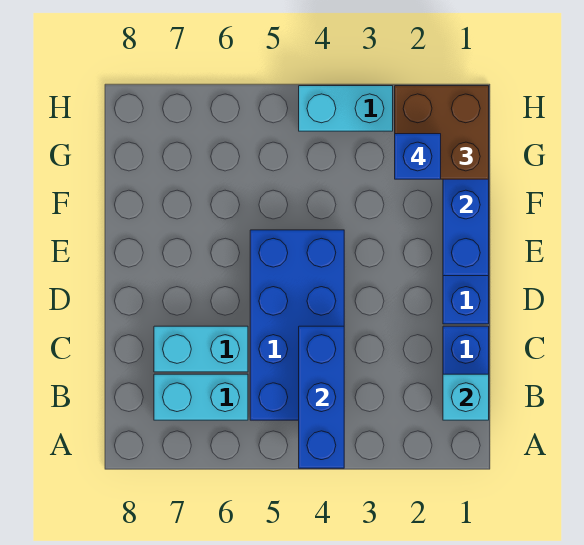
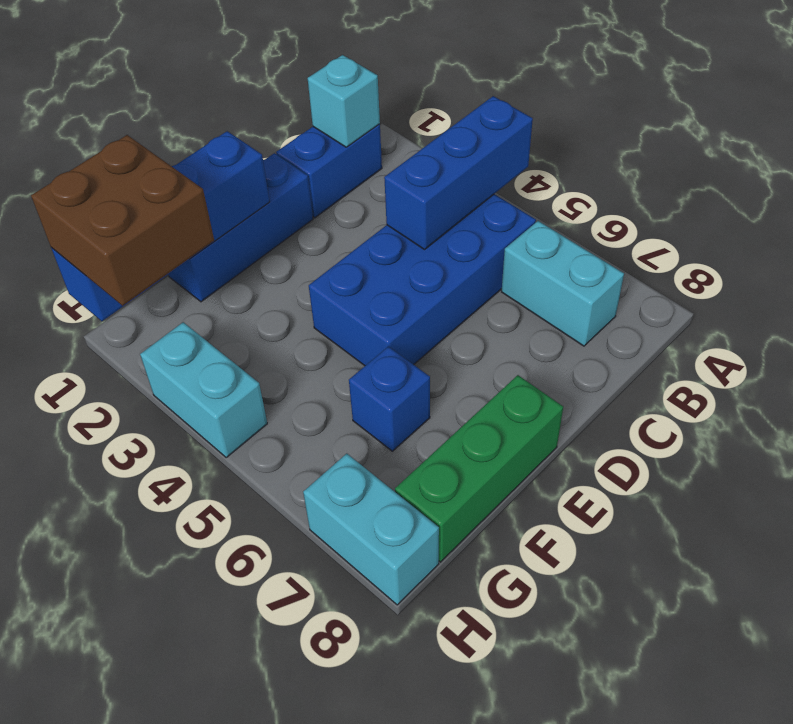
cyan brick C6:C7 level 1 -> cyan brick H7:H8 level 1
none -> green brick E8:G8 level 1
blue brick G2 level 4 -> blue brick F6 level 1

